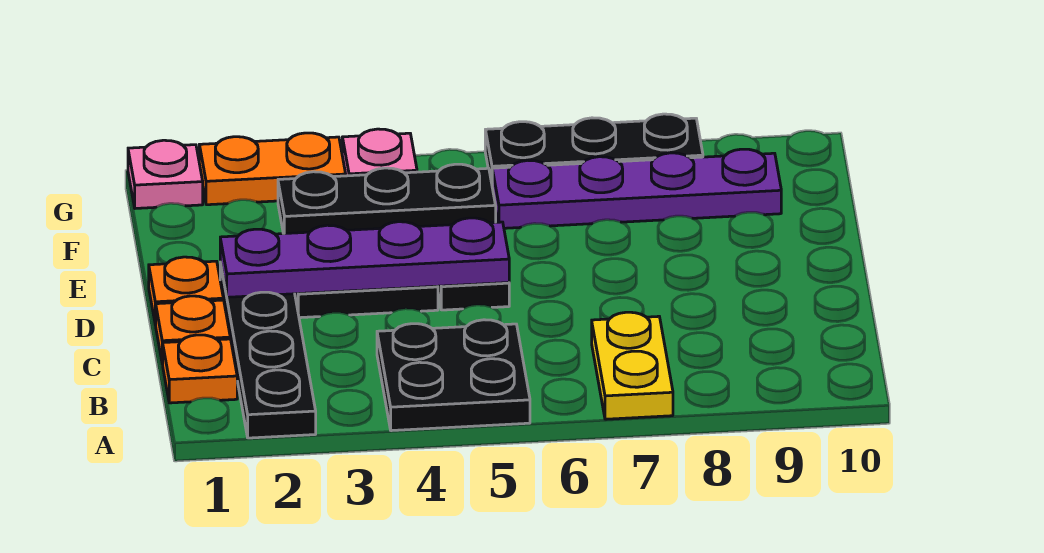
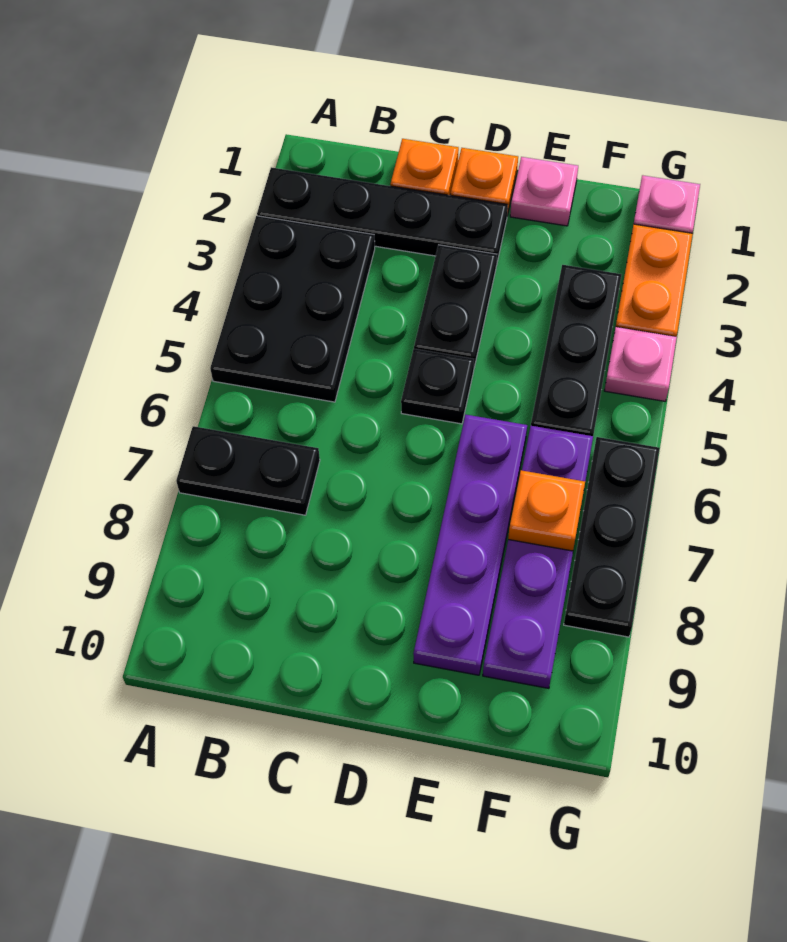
black plate A4:B5 level 1 -> black plate A3:B5 level 1
yellow plate A7:B7 level 1 -> black plate A7:B7 level 1
orange plate B1 level 1 -> orange plate F7 level 2
purple plate D2:D5 level 2 -> purple plate E6:E9 level 1
none -> pink plate E1 level 1

